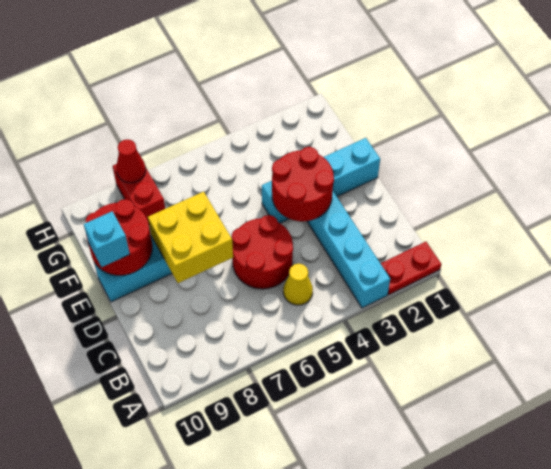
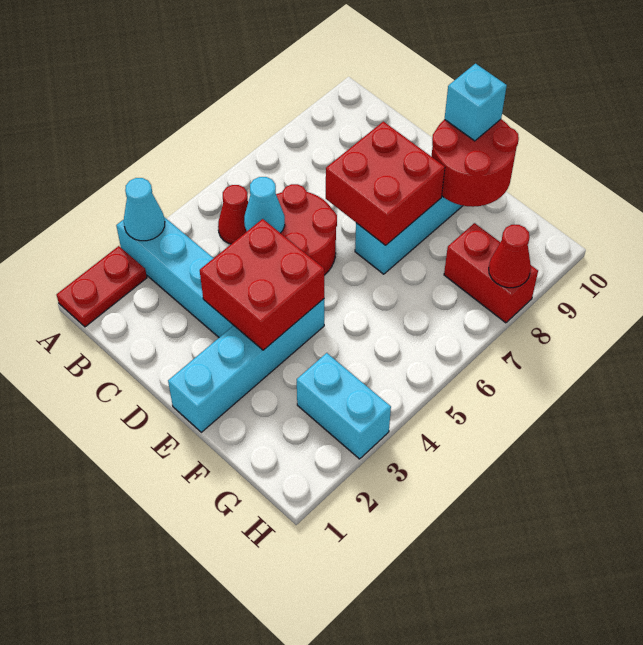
none -> cyan cone A3 level 2
yellow cone B5 level 1 -> red cone B5 level 1
none -> cyan cone C5 level 2
red round brick D3:E4 level 2 -> red brick D3:E4 level 2
yellow brick D7:E8 level 2 -> red brick D7:E8 level 2
none -> cyan brick G3:H3 level 1

